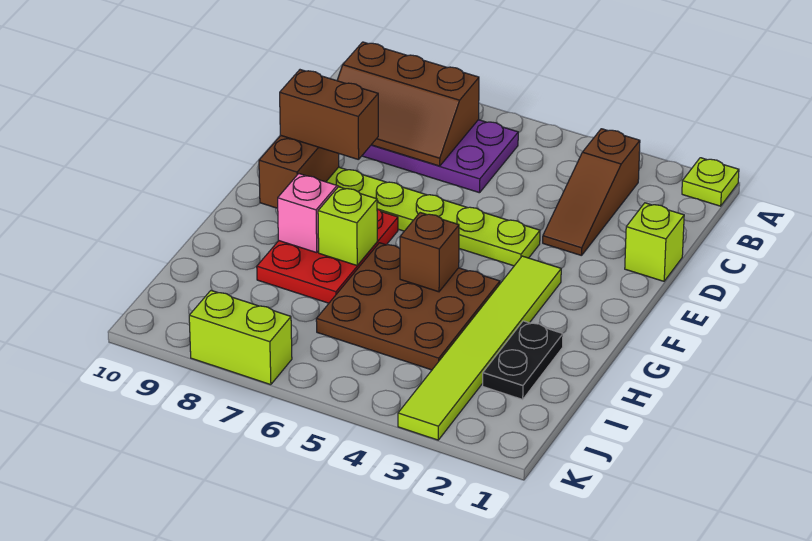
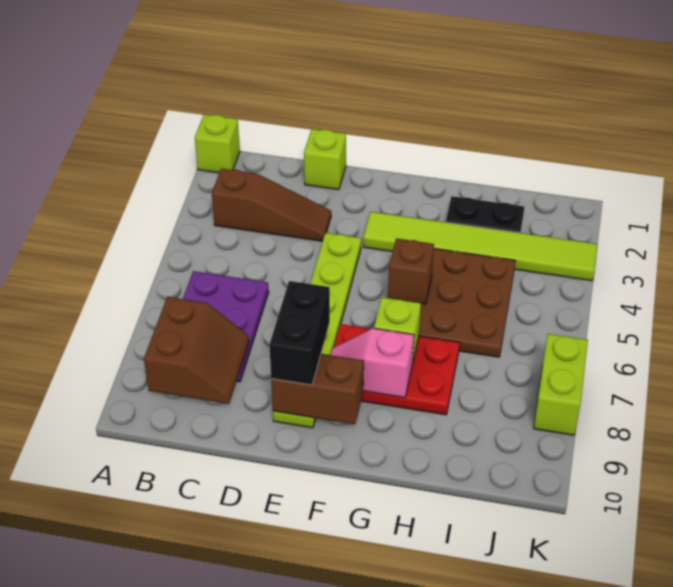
lime plate A1 level 1 -> lime brick A1 level 1
brown slope B7:C9 level 2 top B -> brown slope B8:C9 level 2 top B
brown brick E8:E9 level 3 -> black brick E8:E9 level 3

